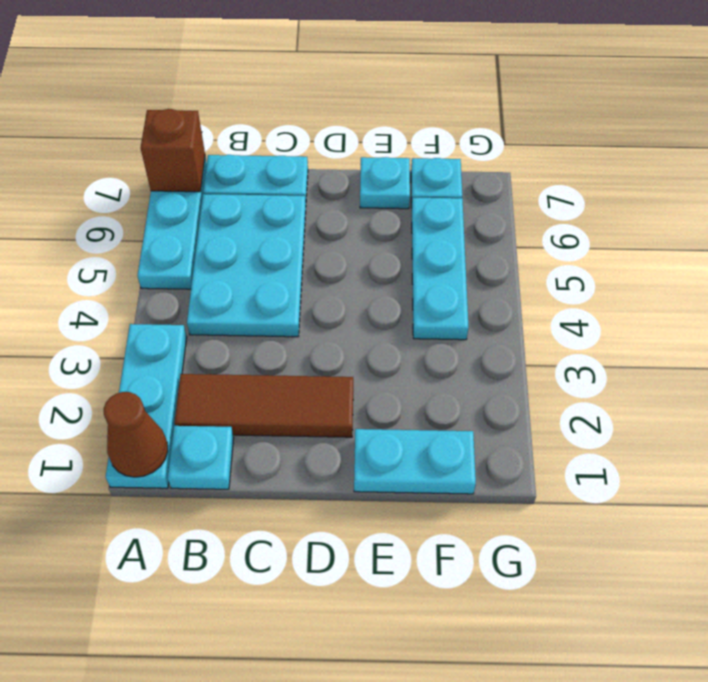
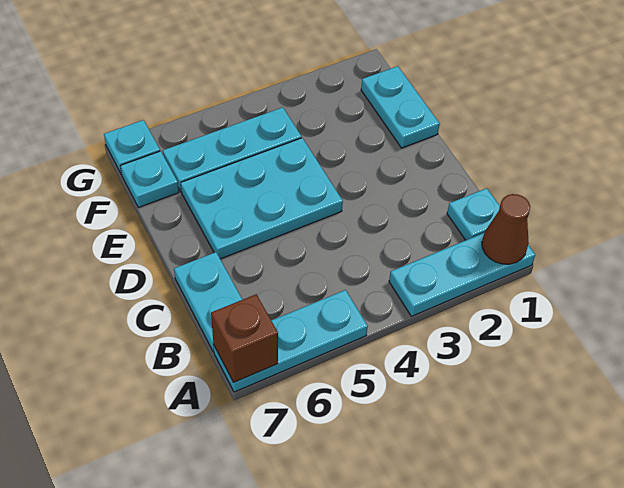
brown tile B2:D2 level 1 -> none
cyan plate B4:C6 level 1 -> cyan plate D4:E6 level 1
cyan plate E7 level 1 -> cyan plate G7 level 1

